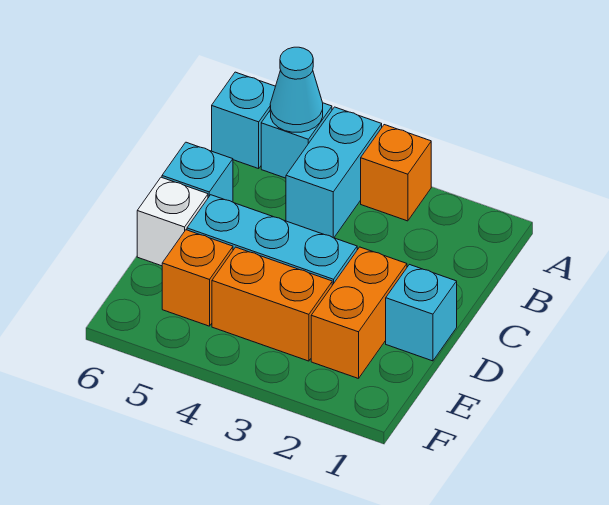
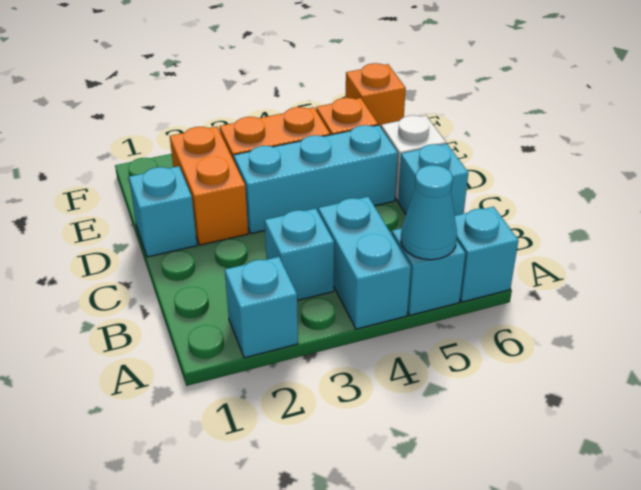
none -> cyan brick A2 level 1
orange brick A3 level 1 -> orange brick F6 level 1
none -> cyan brick B3 level 1

